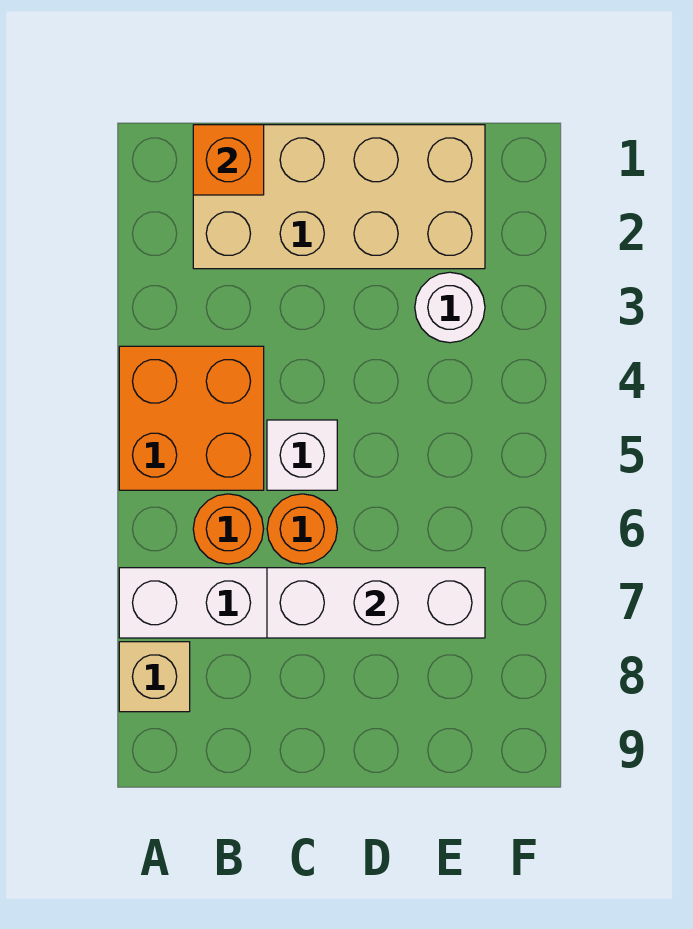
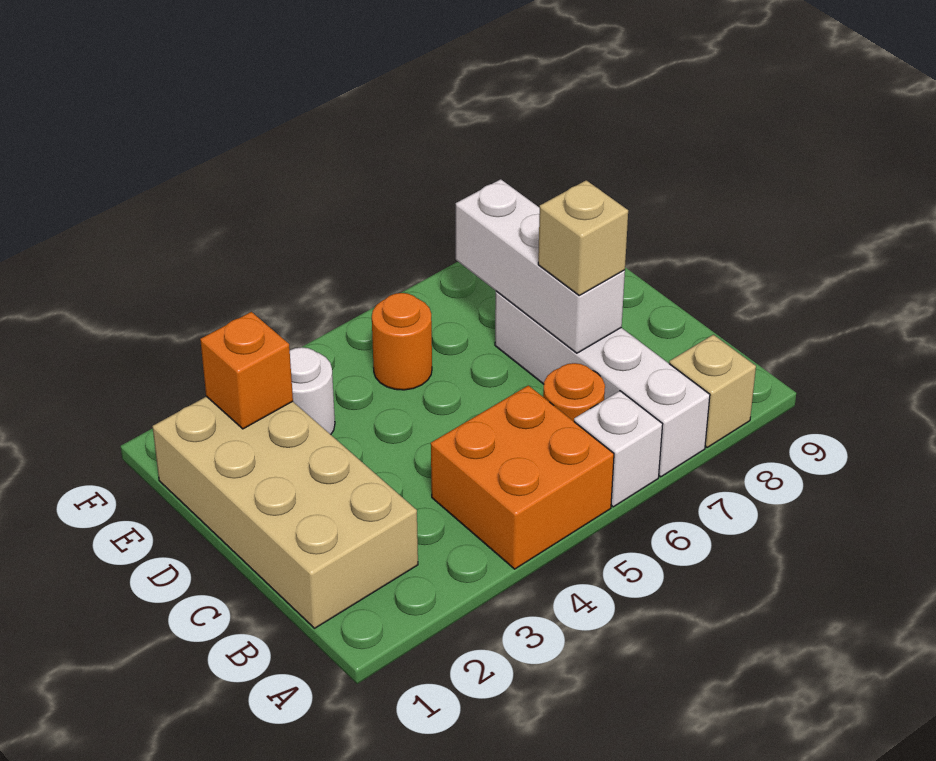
orange brick B1 level 2 -> orange brick E2 level 2
white brick C5 level 1 -> white brick A6 level 1
orange round brick C6 level 1 -> orange round brick E5 level 1
none -> tan brick C7 level 3

